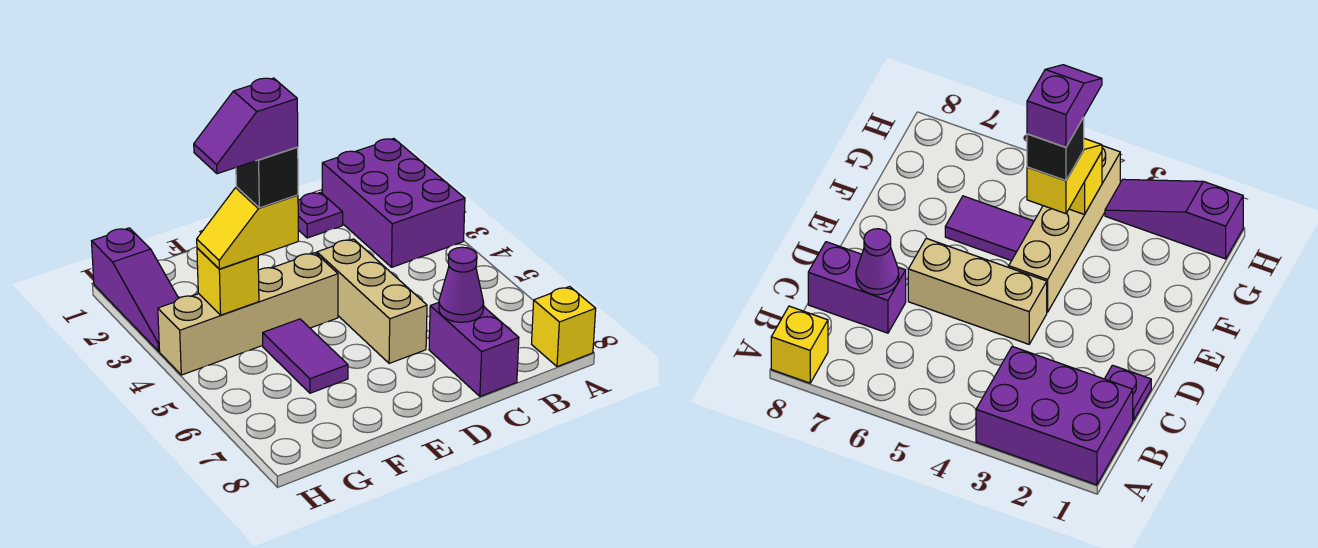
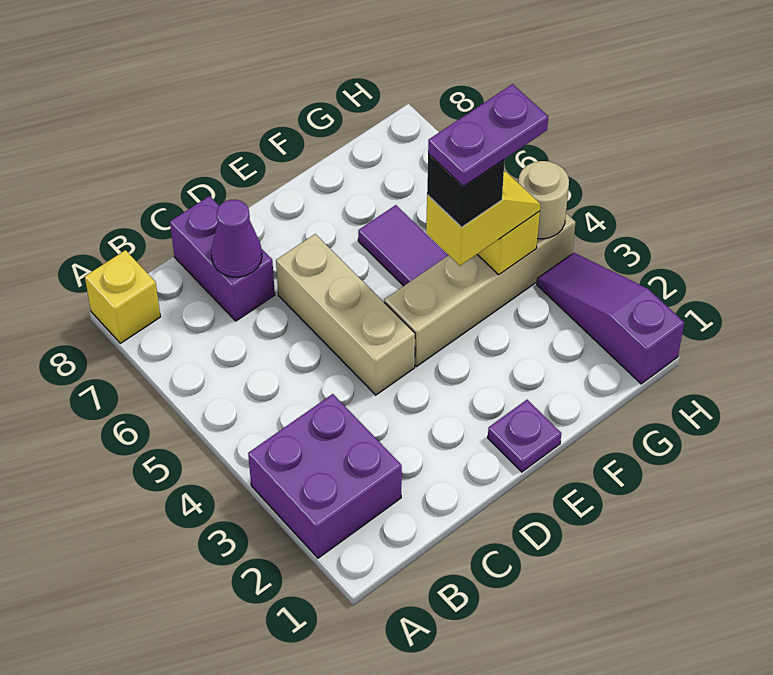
purple brick A1:B3 level 1 -> purple brick A2:B3 level 1
purple plate C1 level 1 -> purple plate E1 level 1
purple slope F4:G4 level 5 top F -> purple plate F4:G4 level 5
none -> tan round brick H4 level 2

